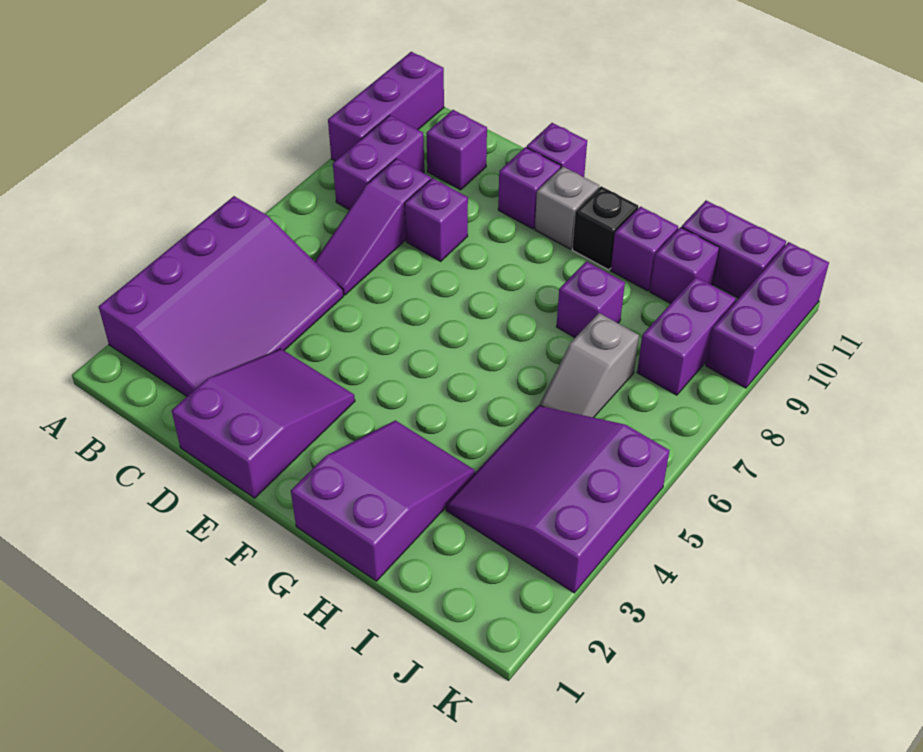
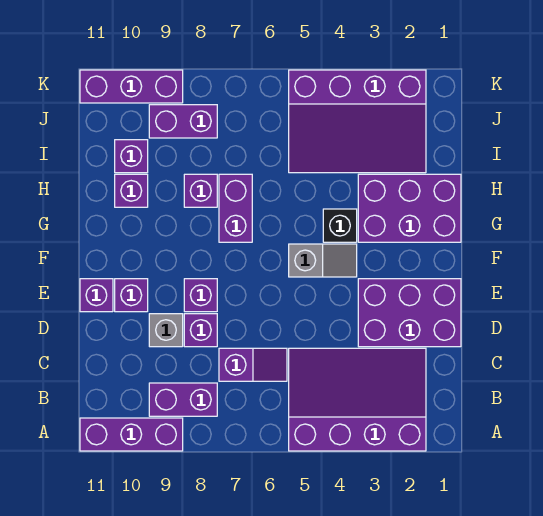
purple slope C6:C8 level 1 top 8 -> purple slope C6:C7 level 1 top 7
purple brick C10 level 1 -> purple brick E8 level 1
purple slope D1:E3 level 1 top 1 -> purple brick D1:E3 level 1
grey brick F10 level 1 -> grey brick D9 level 1
purple slope G1:H3 level 1 top 1 -> purple brick G1:H3 level 1
black brick G10 level 1 -> black brick G4 level 1
purple slope I3:K5 level 1 top K -> purple slope I2:K5 level 1 top K
grey slope I6:I7 level 1 top 7 -> grey slope F4:F5 level 1 top 5
purple brick I11:J11 level 1 -> purple brick G7:H7 level 1

